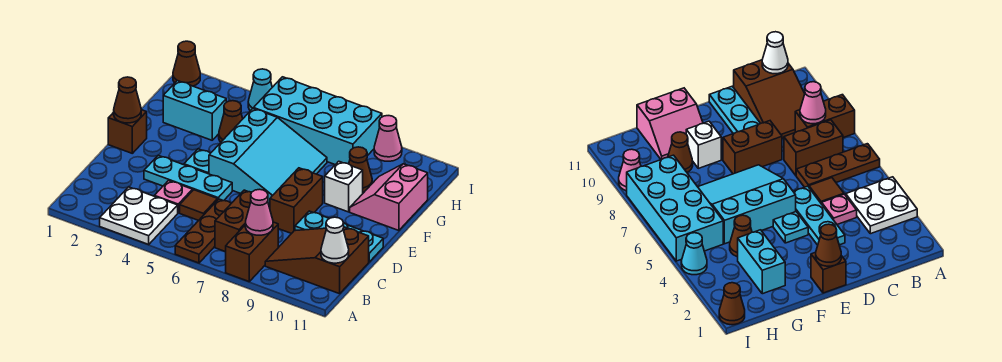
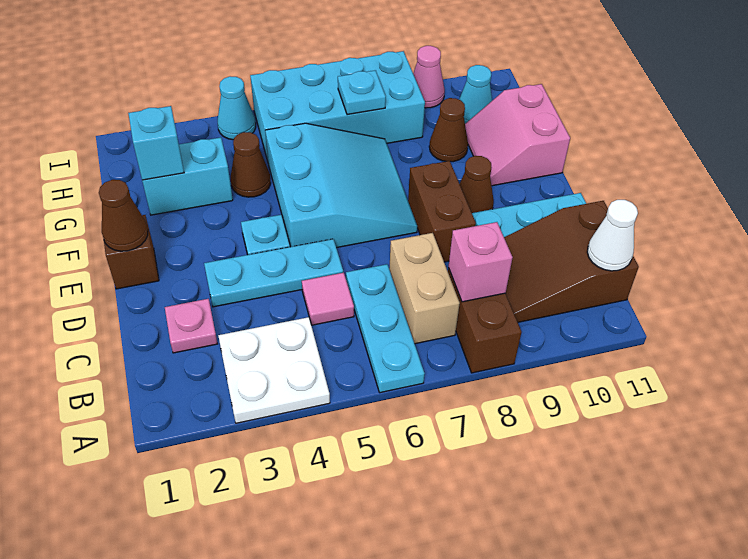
brown plate A6:C6 level 1 -> cyan plate A6:C6 level 1
brown brick B7:C7 level 1 -> tan brick B7:C7 level 1
pink cone B8 level 2 -> pink brick B8 level 2
pink plate C4 level 1 -> pink plate C2 level 1
brown tile C5 level 1 -> pink tile C5 level 1
white brick F9 level 1 -> none
none -> cyan brick G2 level 2
none -> cyan plate H7 level 2
none -> cyan cone H10 level 1
brown cone I1 level 1 -> brown cone E9 level 1

